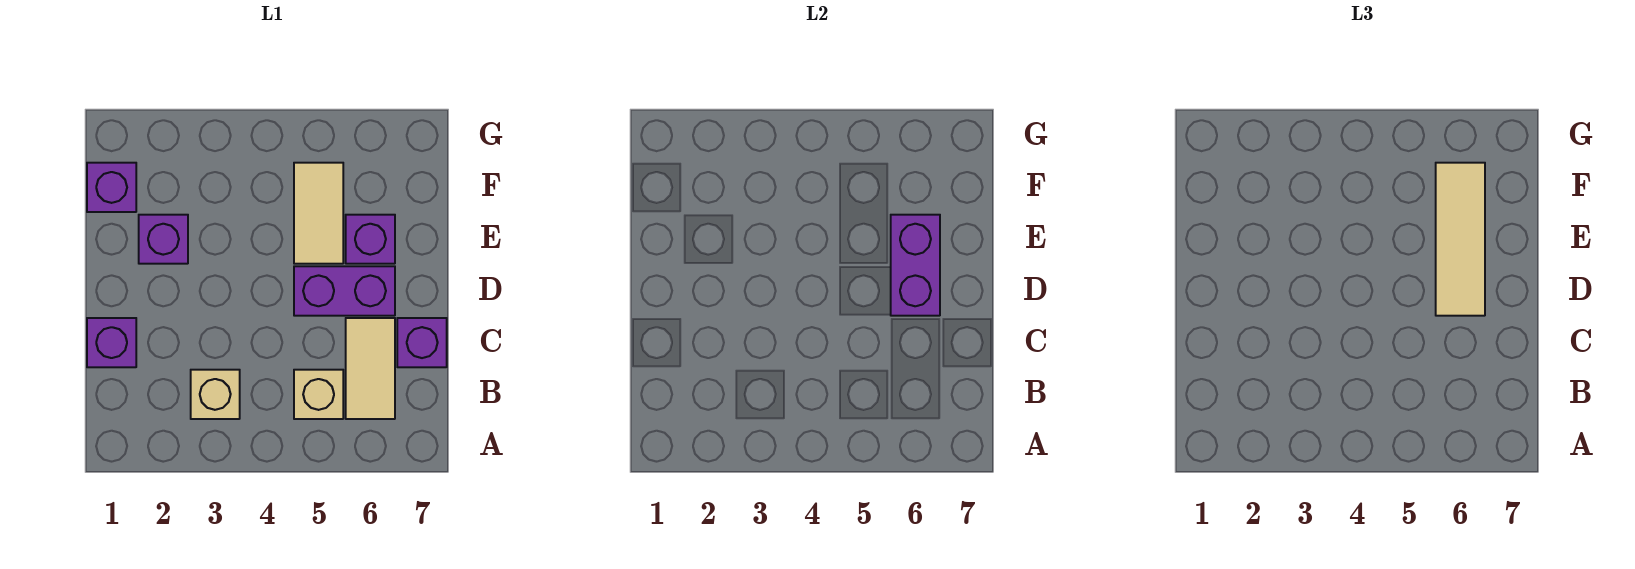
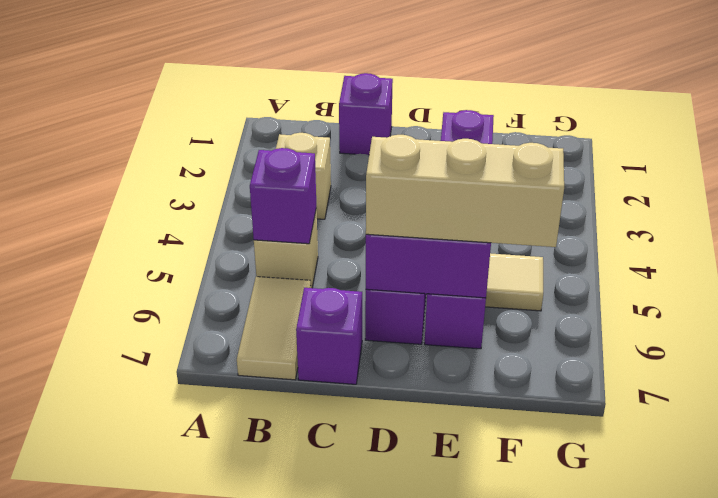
tan tile B6:C6 level 1 -> tan tile B6:B7 level 1
tan tile D6:F6 level 3 -> tan brick D6:F6 level 3
purple brick F1 level 1 -> purple brick B5 level 2

